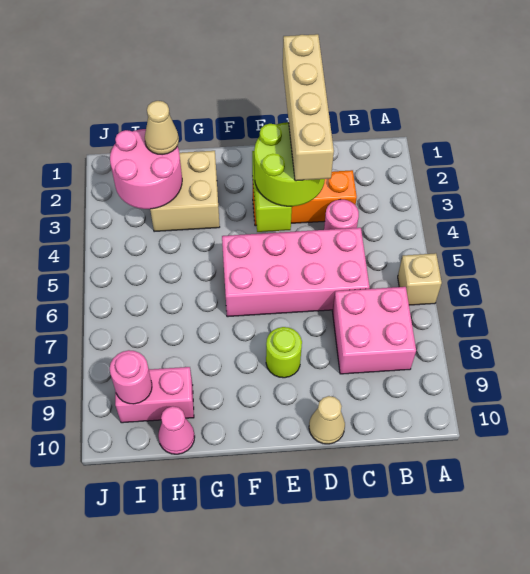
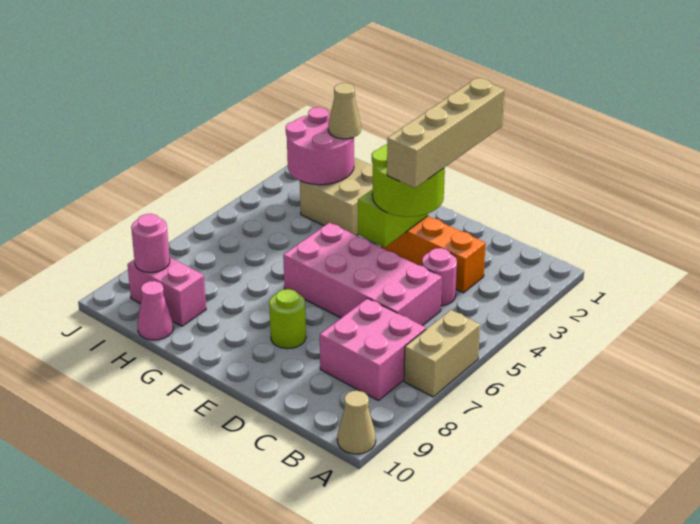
tan brick A6 level 1 -> tan brick A6:A7 level 1
tan cone D10 level 1 -> tan cone A10 level 1

